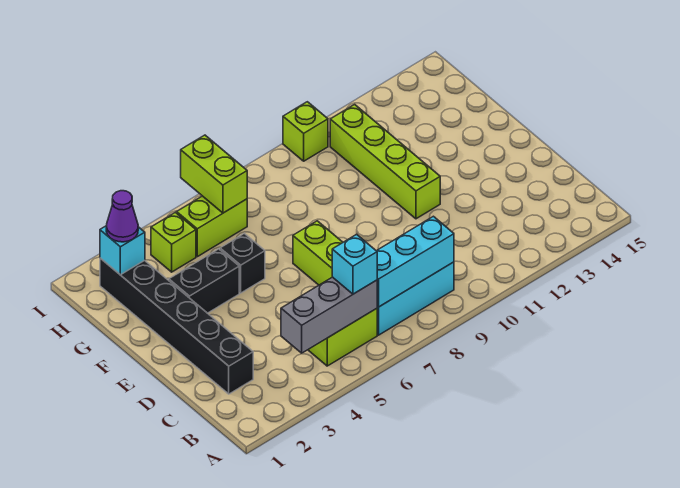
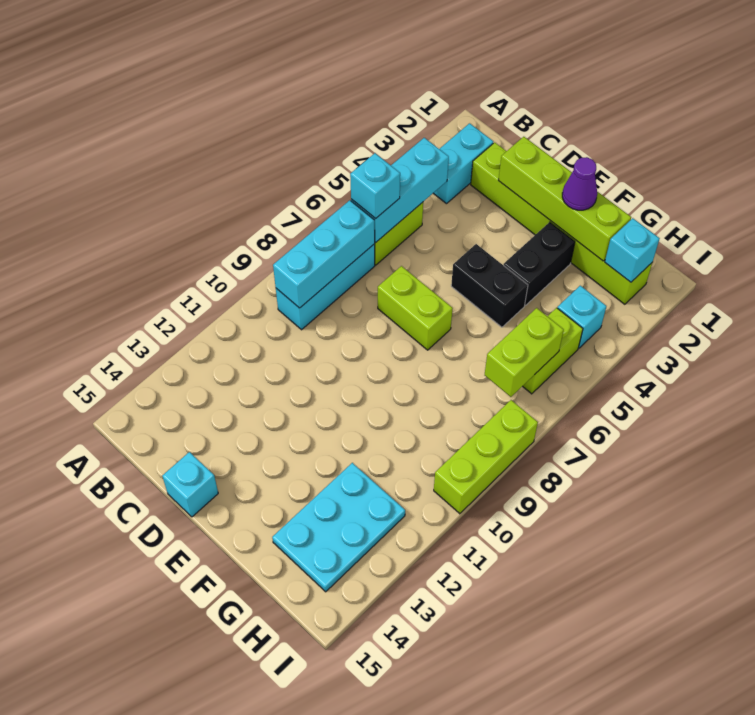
none -> cyan brick B2:B3 level 1
grey brick B4:B6 level 2 -> cyan brick B4:B6 level 2
black brick C2:H2 level 1 -> lime brick C2:H2 level 1
none -> cyan brick D15 level 1
lime brick E11:H11 level 1 -> lime brick D2:G2 level 2
black brick F5 level 1 -> black brick E5:F5 level 1
none -> cyan plate G12:H14 level 1
purple cone H2 level 3 -> purple cone F2 level 3
lime brick H4 level 1 -> cyan brick H4 level 1
lime brick H6:I6 level 2 -> lime brick H6:H7 level 2
lime brick I10 level 1 -> lime brick I8:I10 level 1

